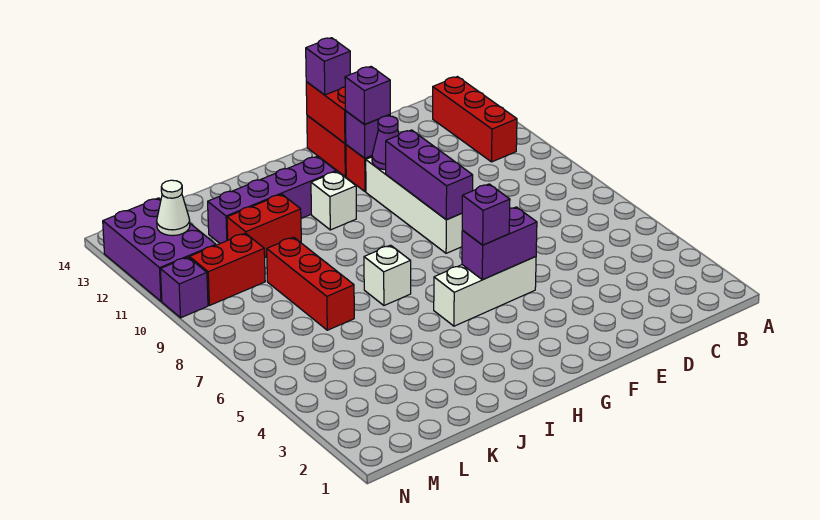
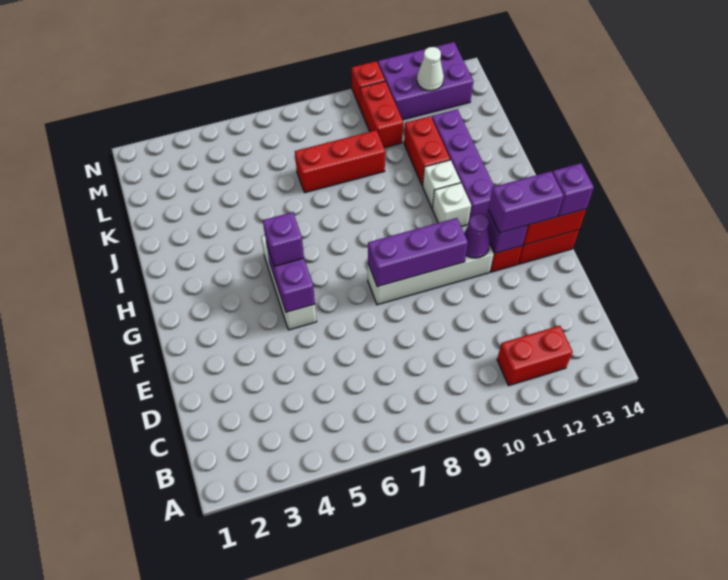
red brick B11:B13 level 1 -> red brick B11:B12 level 1
purple brick F12 level 3 -> purple brick F12:F13 level 3
white brick I7 level 1 -> white brick I11 level 1
purple brick N10 level 1 -> red brick N10 level 1

